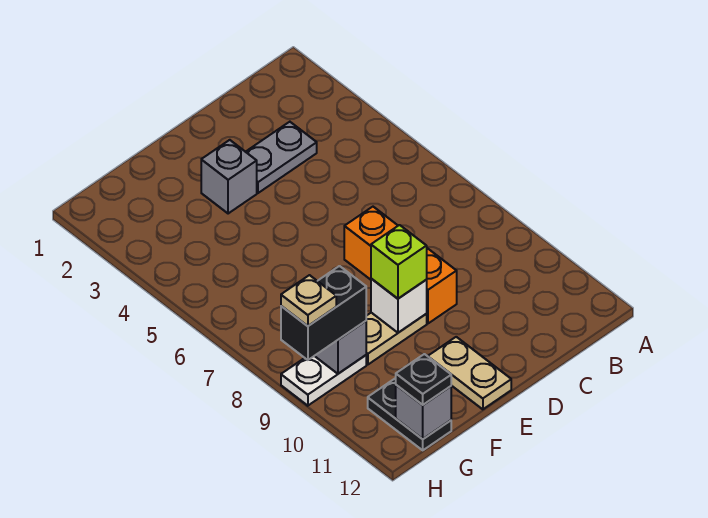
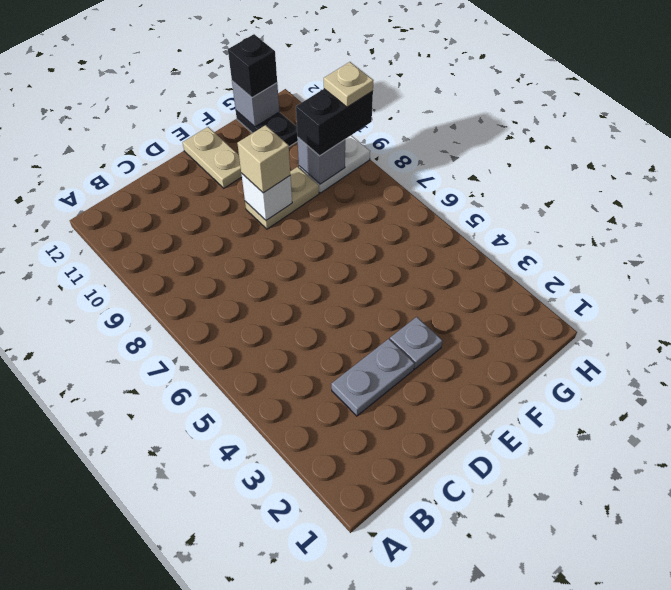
orange brick D7:D9 level 1 -> none
grey brick E3 level 1 -> grey plate E3 level 1
lime brick E9 level 3 -> tan brick E9 level 3
black plate G12 level 3 -> black brick G12 level 3

